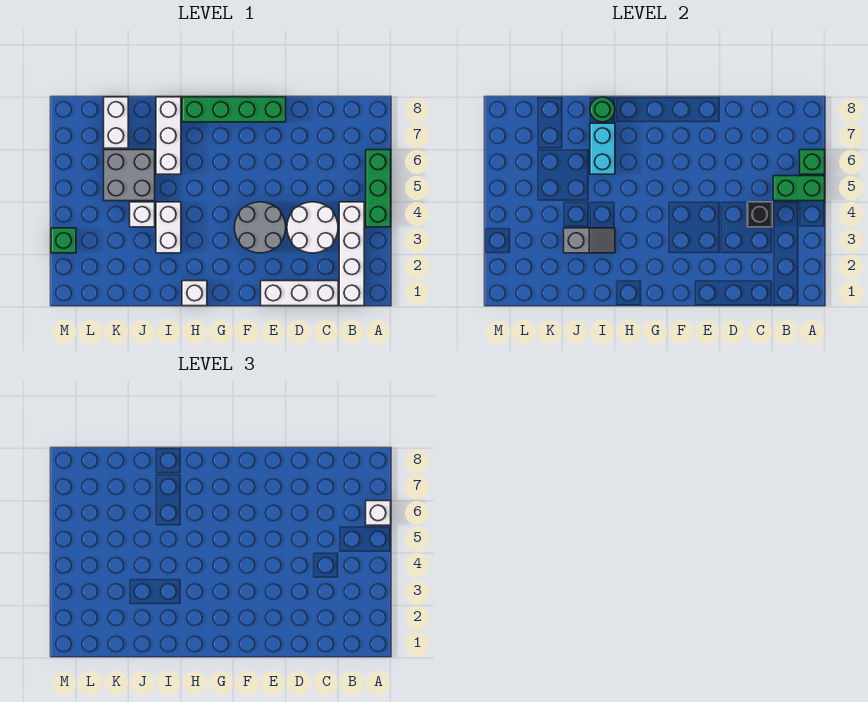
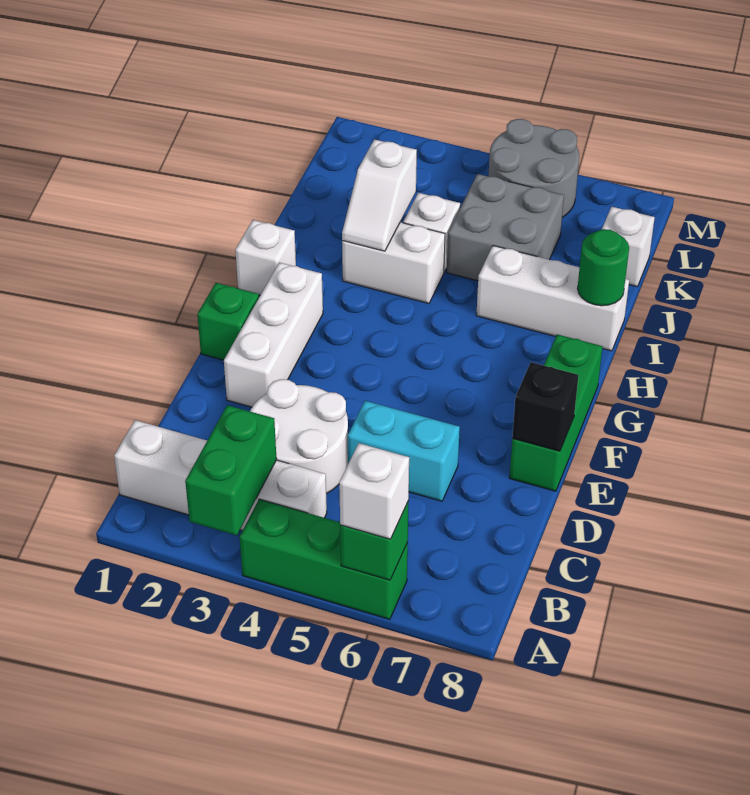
green brick A5:B5 level 2 -> green brick A3:B3 level 2
white brick C1:E1 level 1 -> white brick E2:G2 level 1
black brick C4 level 2 -> black brick E8 level 2
grey round brick E3:F4 level 1 -> grey round brick L5:M6 level 1
green brick E8:H8 level 1 -> green brick E8:G8 level 1
grey slope I3:J3 level 2 top J -> white slope I3:J3 level 2 top J
cyan brick I6:I7 level 2 -> cyan brick D5:D6 level 1
white brick K7:K8 level 1 -> white brick K8 level 1
green brick M3 level 1 -> green brick F1 level 1

